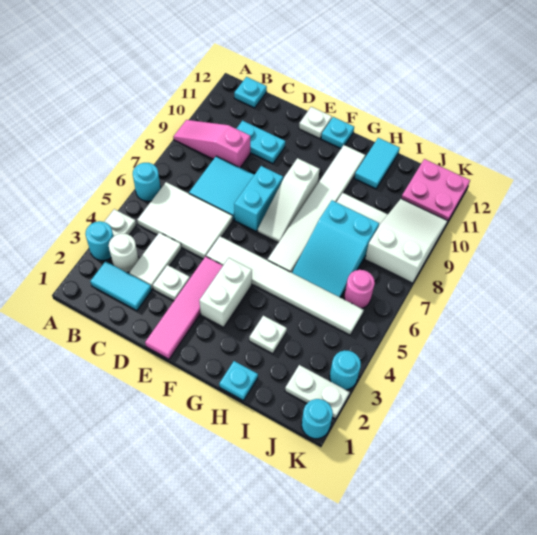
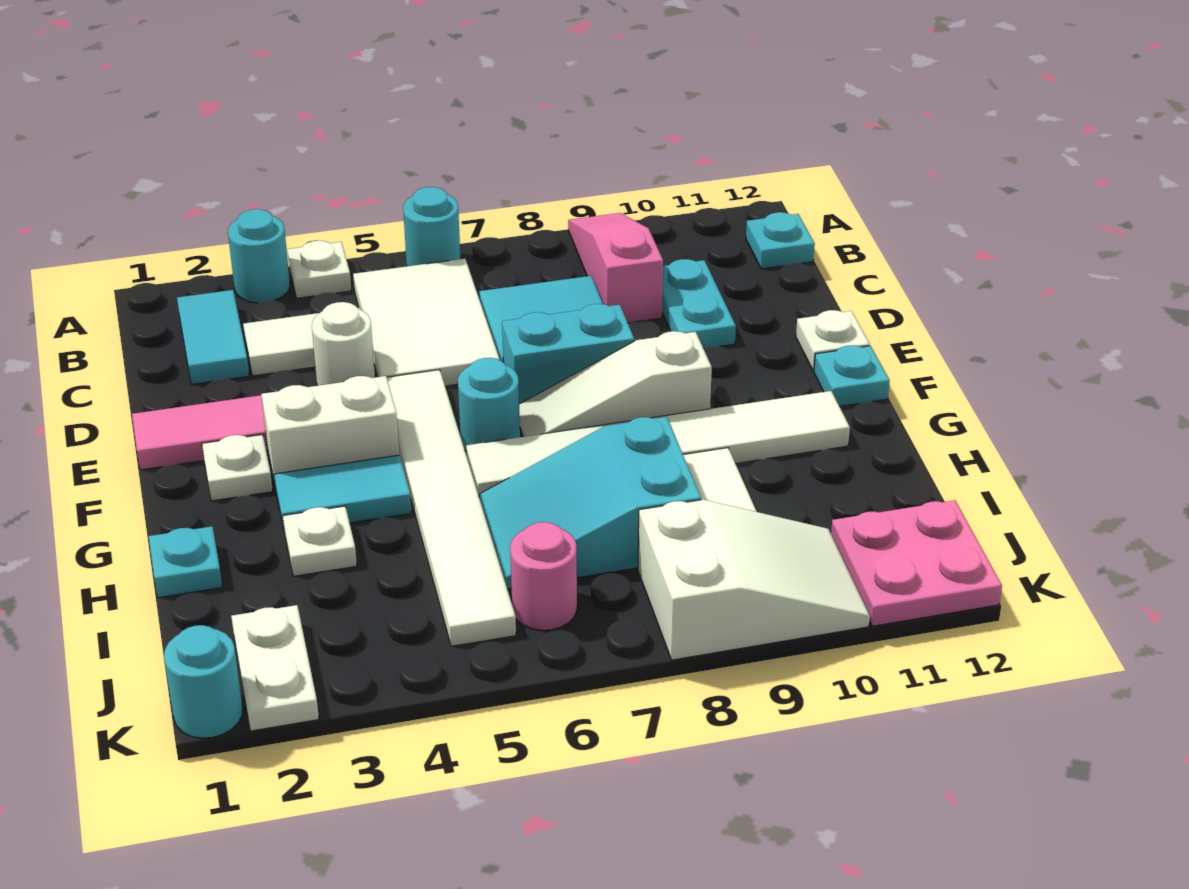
white round brick B3 level 1 -> white round brick D4 level 1
white plate D3 level 1 -> white plate F2 level 1
cyan tile H11:H12 level 1 -> cyan tile G3:G4 level 1
cyan round brick K3 level 1 -> cyan round brick F6 level 1

